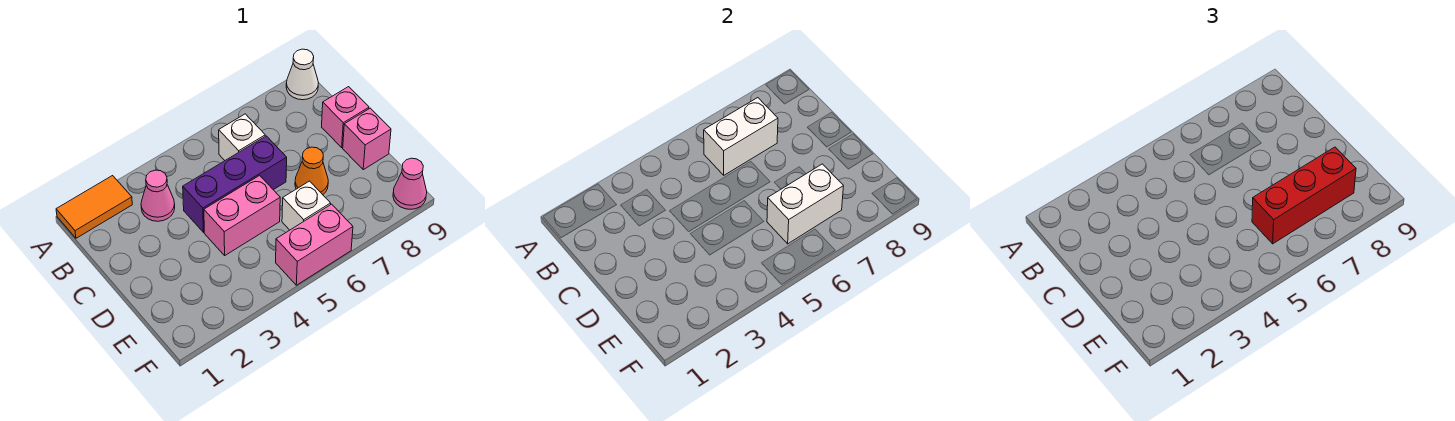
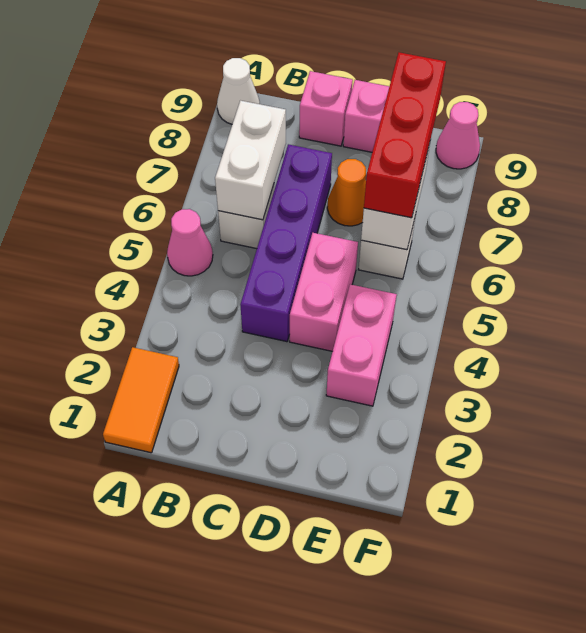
pink cone B3 level 1 -> pink cone A5 level 1
purple brick C4:C6 level 1 -> purple brick C4:C7 level 1
pink brick F5:F6 level 1 -> pink brick E3:E4 level 1

